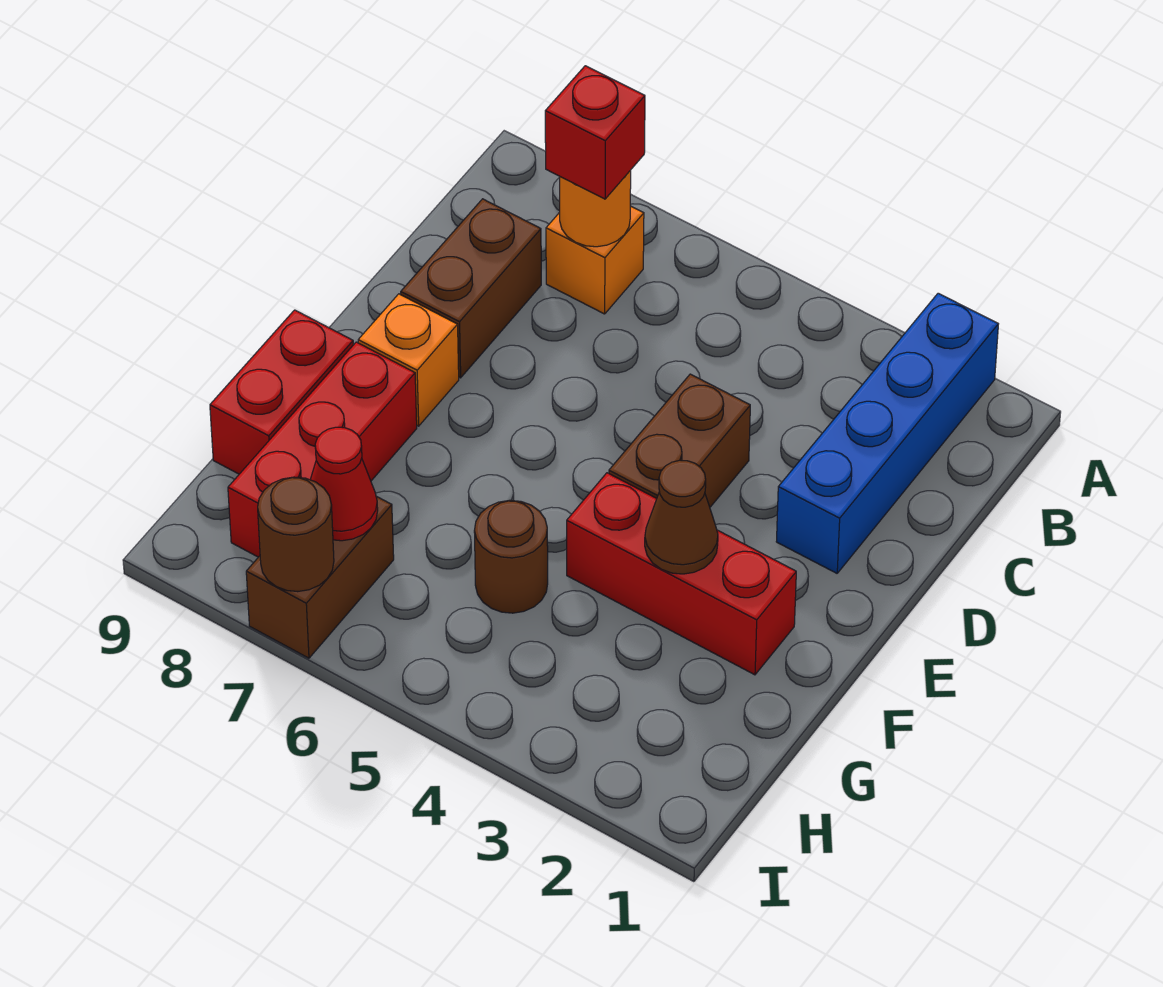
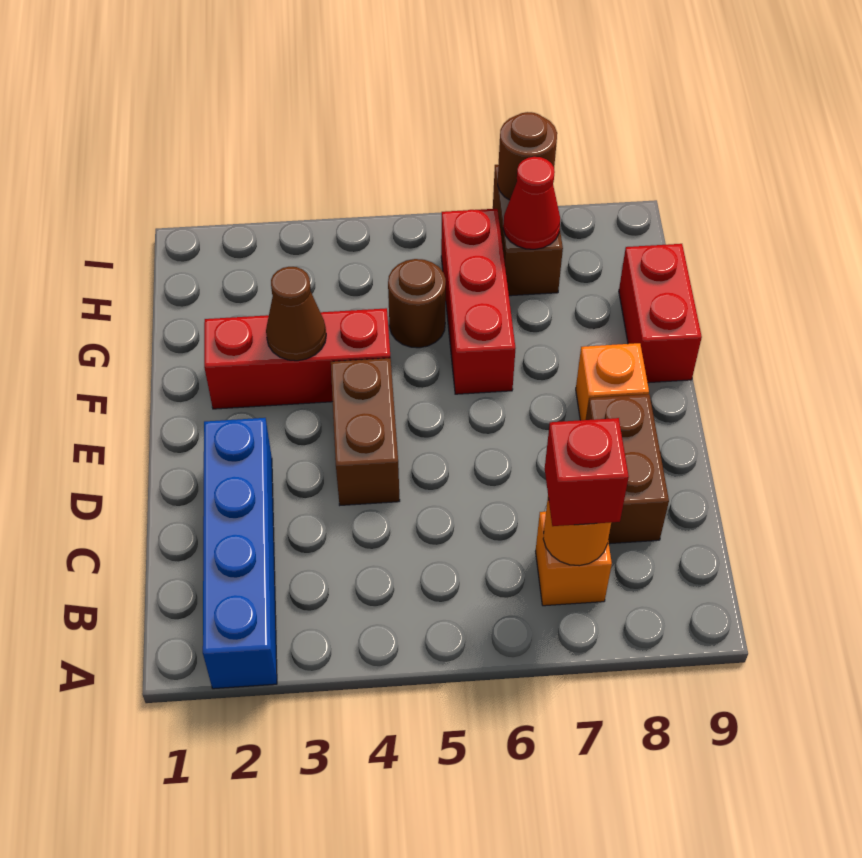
red brick F8:H8 level 1 -> red brick F6:H6 level 1

